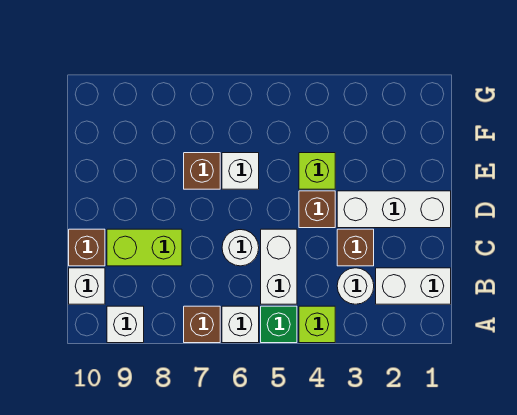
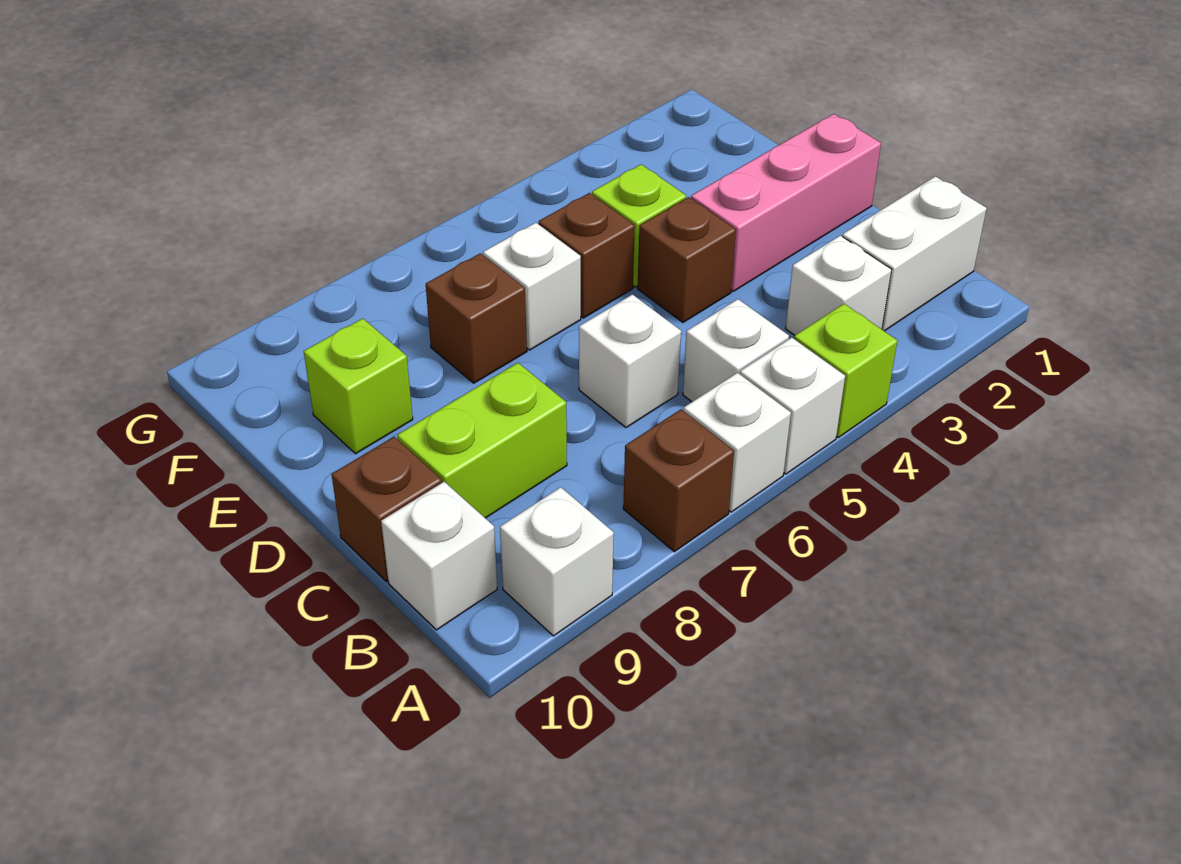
green brick A5 level 1 -> white brick A5 level 1
white round brick B3 level 1 -> white brick B3 level 1
white brick B5:C5 level 1 -> white brick B5 level 1
brown brick C3 level 1 -> brown brick E5 level 1
white round brick C6 level 1 -> white brick C6 level 1
white brick D1:D3 level 1 -> pink brick D1:D3 level 1
none -> lime brick E9 level 1

